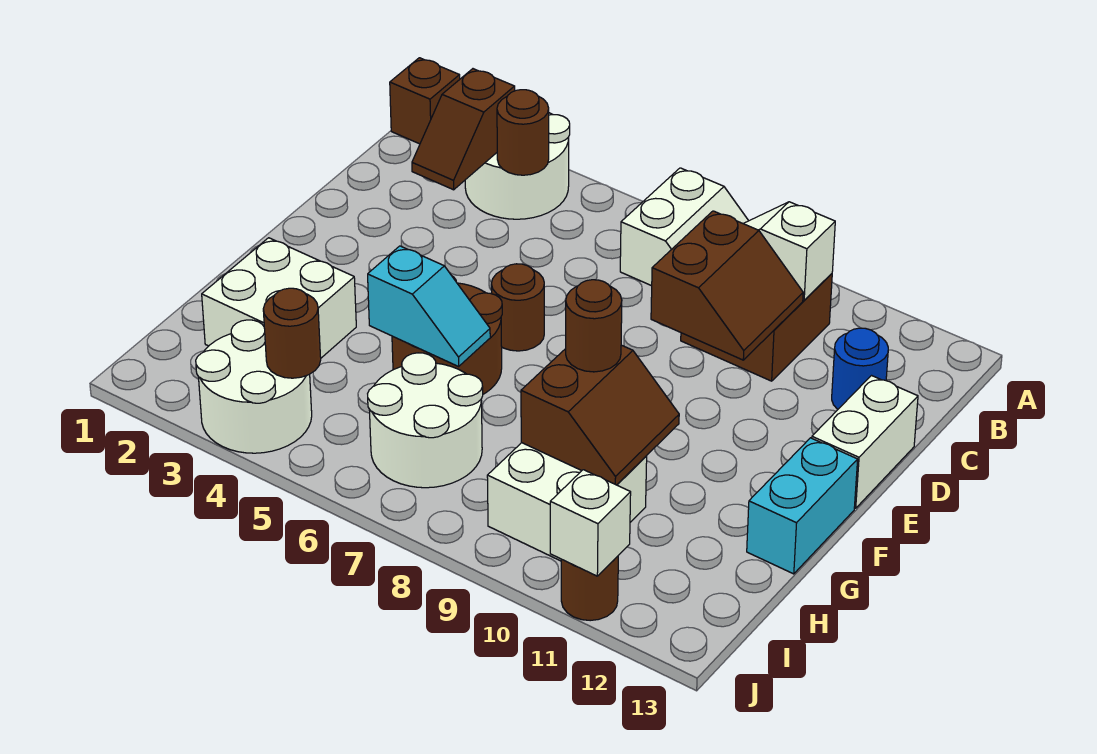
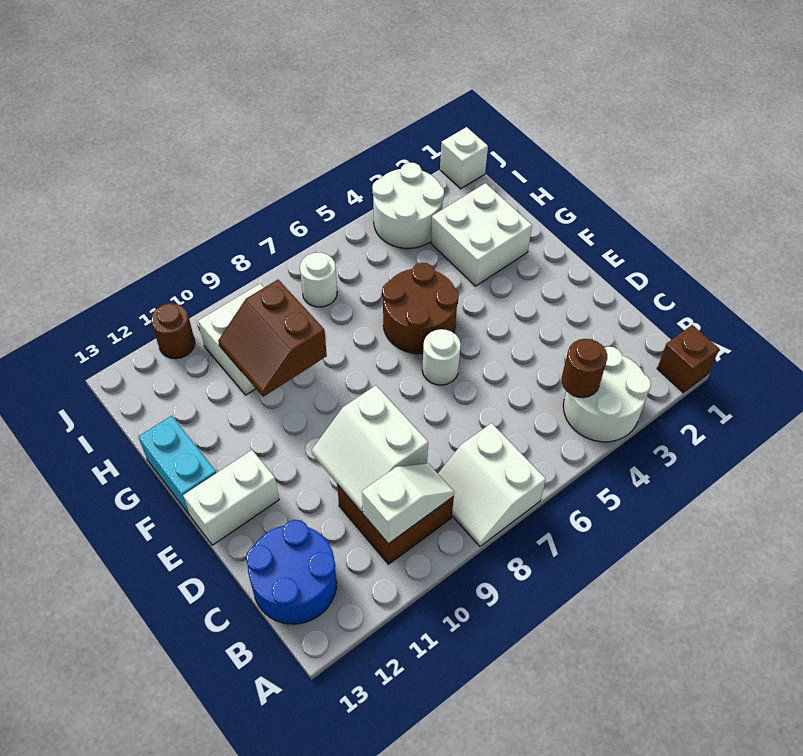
brown slope B3:C3 level 2 top B -> none
brown slope C9:D10 level 2 top 9 -> white slope C9:D10 level 2 top 9
blue round brick C12 level 1 -> blue round brick B12:C13 level 1
white brick D13:E13 level 1 -> white brick E12:E13 level 1
brown round brick E6 level 1 -> white round brick E6 level 1
cyan slope G5:G6 level 2 top 5 -> none
brown round brick G9 level 3 -> none
white round brick H6:I7 level 1 -> white round brick I7 level 1
brown round brick I4 level 2 -> none
white brick J11 level 2 -> white brick J1 level 1

